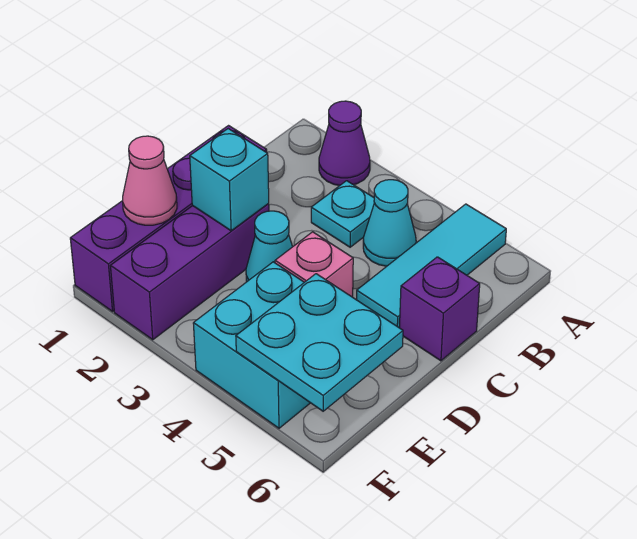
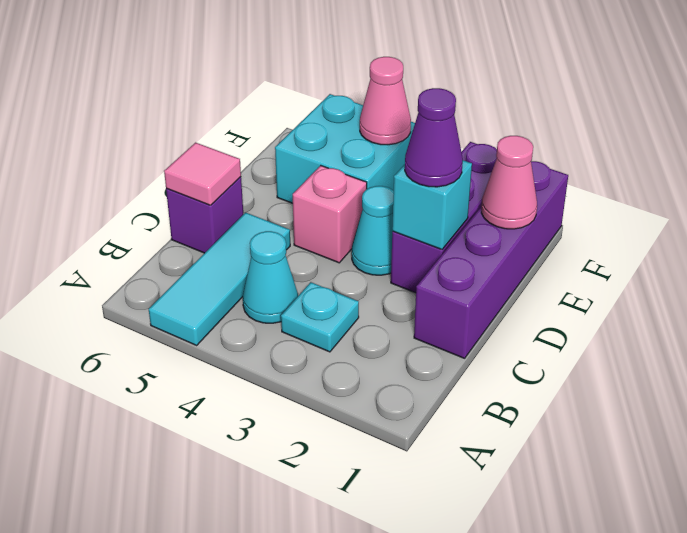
purple cone A2 level 1 -> purple cone D2 level 3
none -> pink tile C6 level 2
cyan plate E5:F6 level 2 -> none
none -> pink cone F4 level 2

